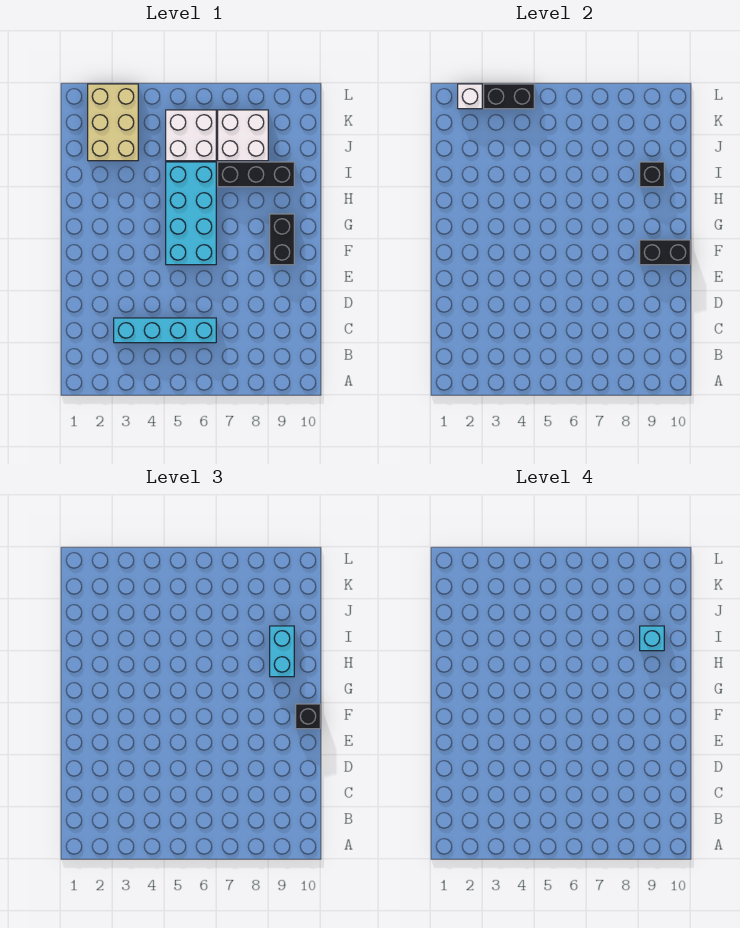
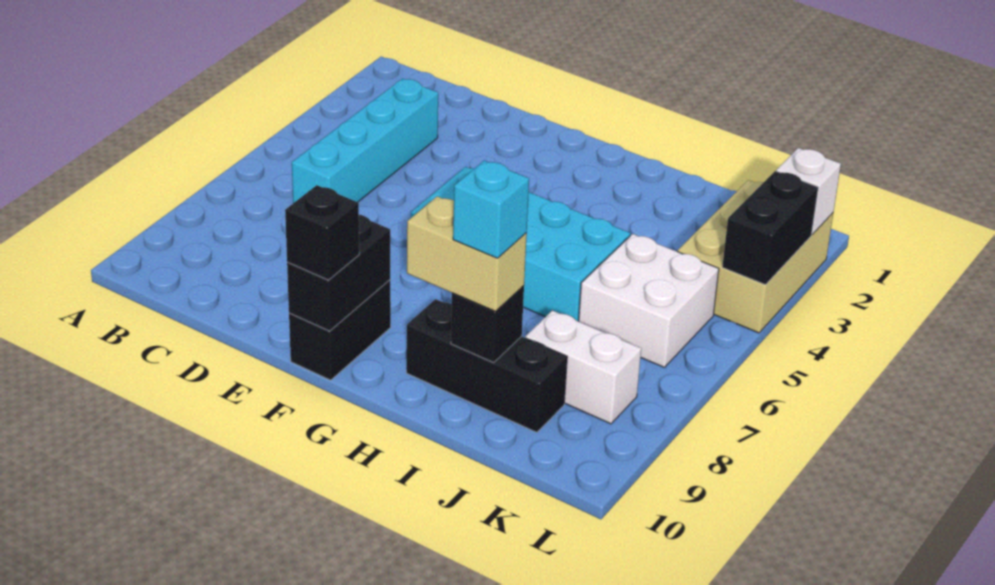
black brick F9:G9 level 1 -> black brick F9:F10 level 1
cyan brick H9:I9 level 3 -> tan brick H9:I9 level 3
black brick I7:I9 level 1 -> black brick H9:J9 level 1
tan brick J2:L3 level 1 -> tan brick K2:L4 level 1
white brick J7:K8 level 1 -> white brick J8:K8 level 1

